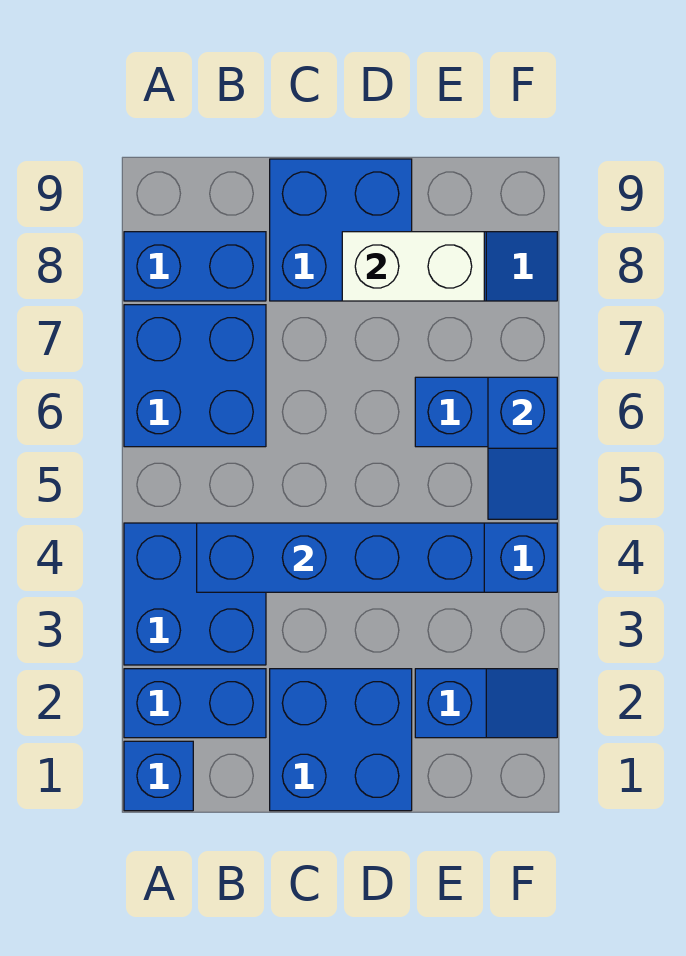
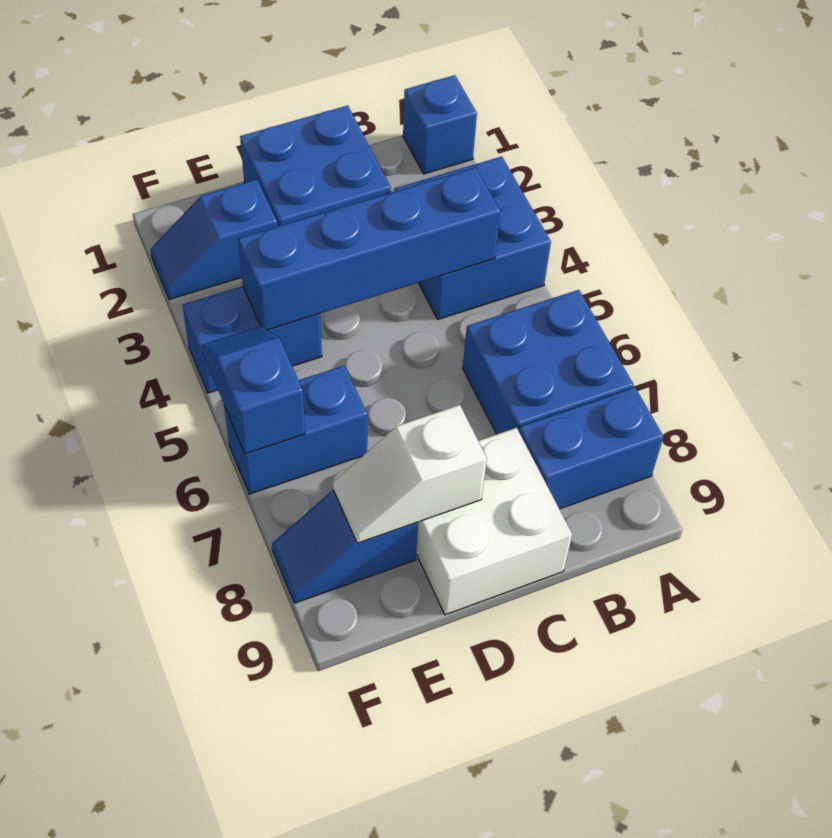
blue brick A2:B2 level 1 -> none
blue brick C8:D9 level 1 -> white brick C8:D9 level 1
white brick D8:E8 level 2 -> white slope D8:E8 level 2 top D

